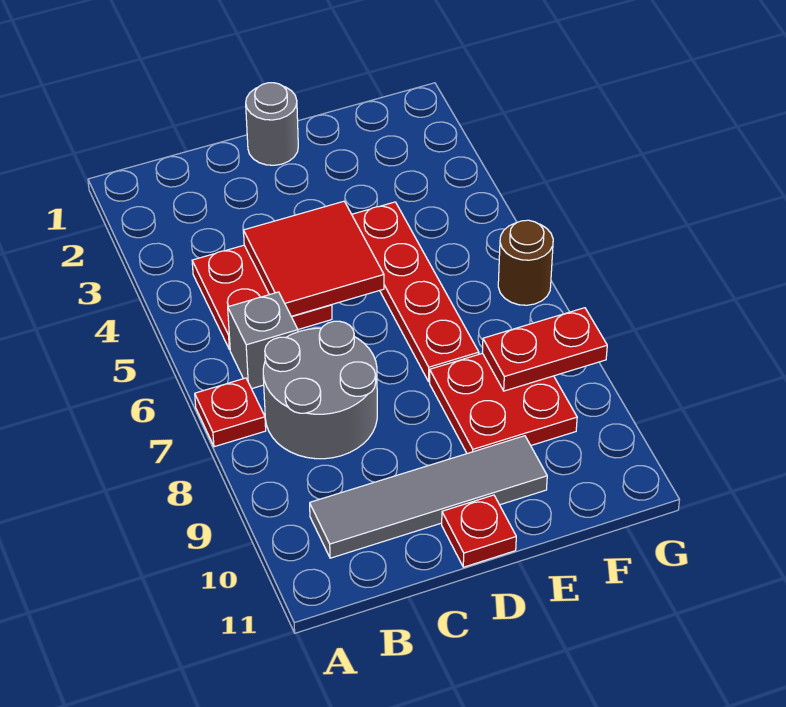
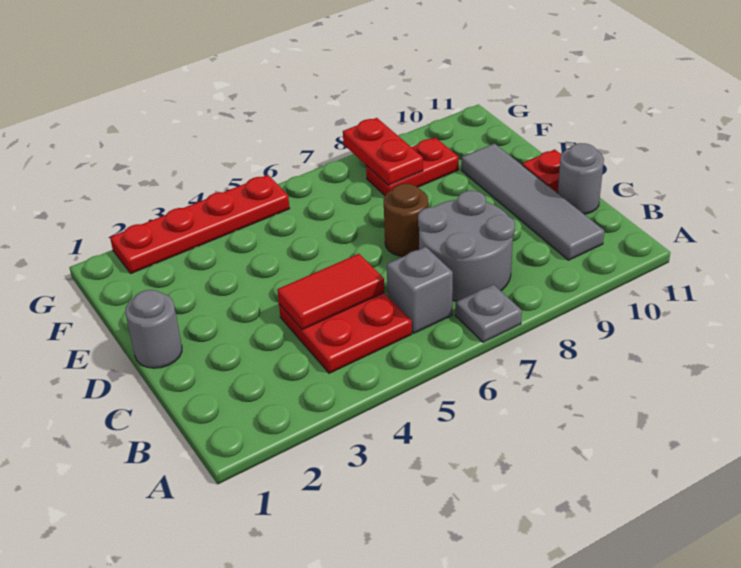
red plate A7 level 1 -> grey plate A7 level 1
red tile C4:D5 level 2 -> red tile C4:C5 level 2
none -> grey round brick C11 level 1
red plate E4:E7 level 1 -> red plate G2:G5 level 1
red plate E8:F9 level 1 -> red plate F8:F9 level 1
brown round brick G6 level 1 -> brown round brick D7 level 1

